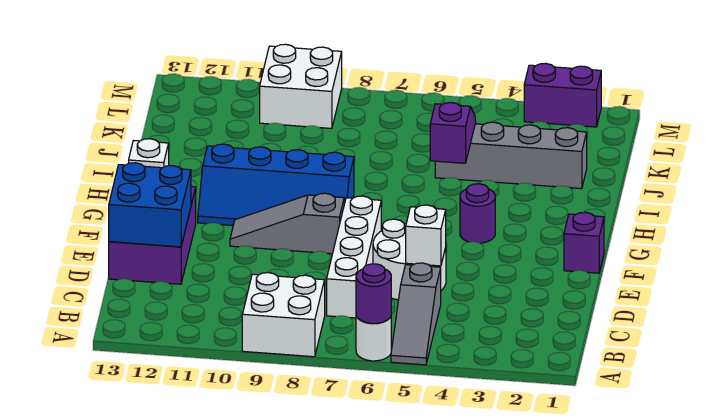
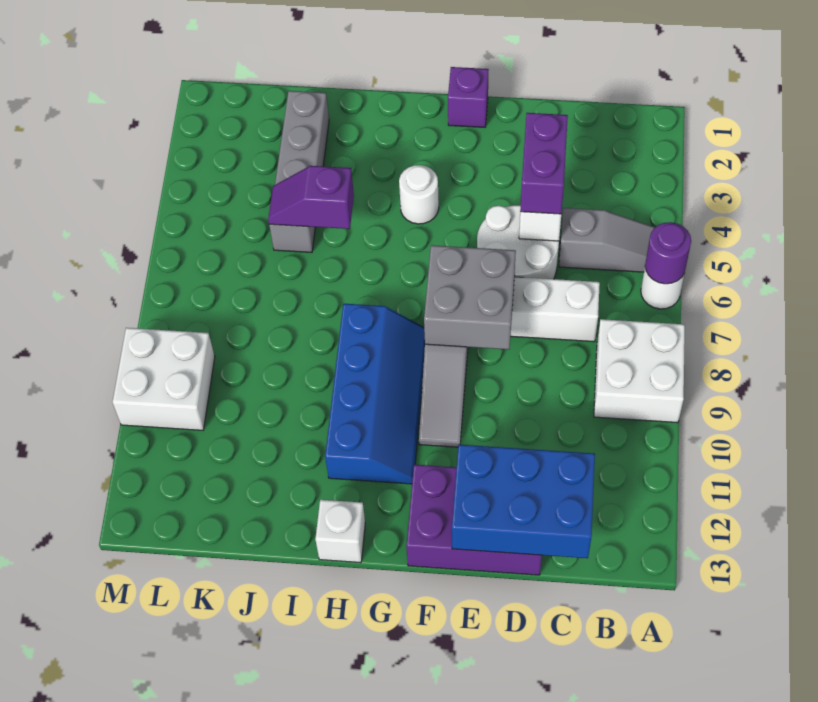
blue brick D12:E13 level 2 -> blue brick C12:E13 level 2
none -> grey brick E7:F8 level 2
purple round brick G4 level 1 -> white round brick G4 level 1
purple brick M2:M3 level 1 -> purple brick D4:D5 level 3

